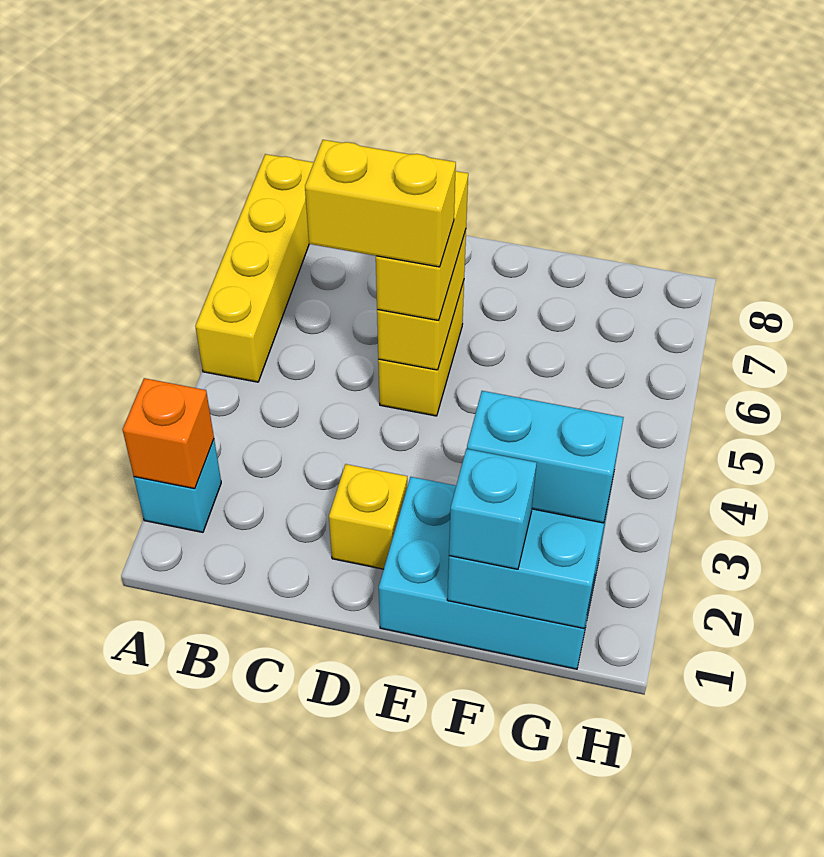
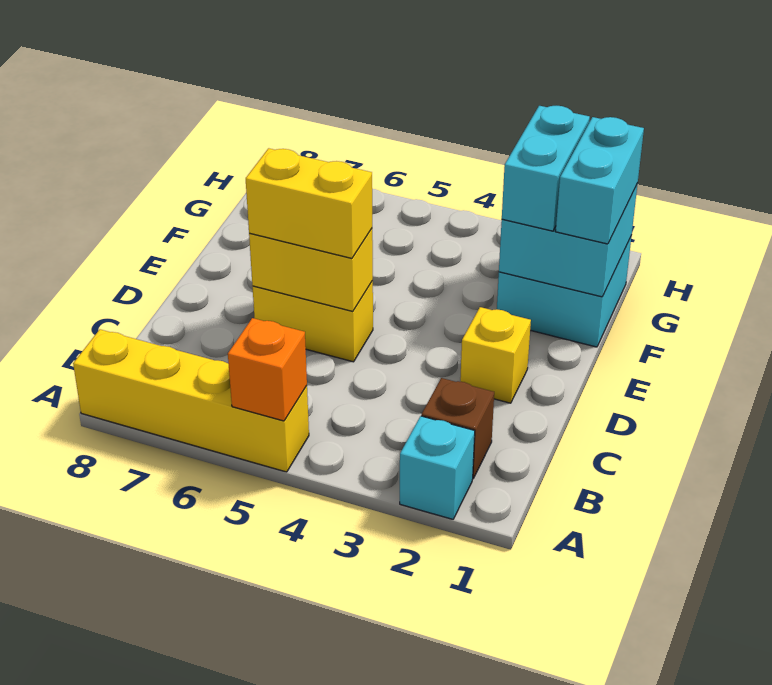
orange brick A2 level 2 -> orange brick A5 level 2
none -> brown brick B2 level 1
yellow brick C5:D5 level 4 -> none
cyan brick E1:G2 level 1 -> cyan brick F1:G2 level 1
cyan brick F1 level 3 -> cyan brick F1:G1 level 3

